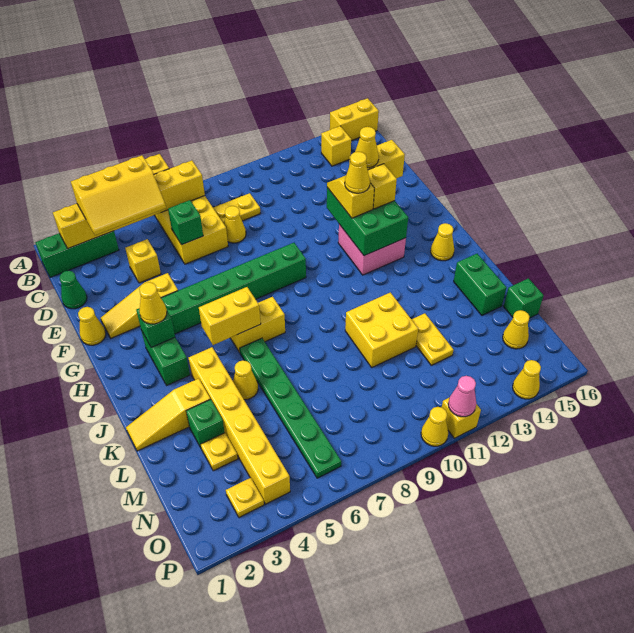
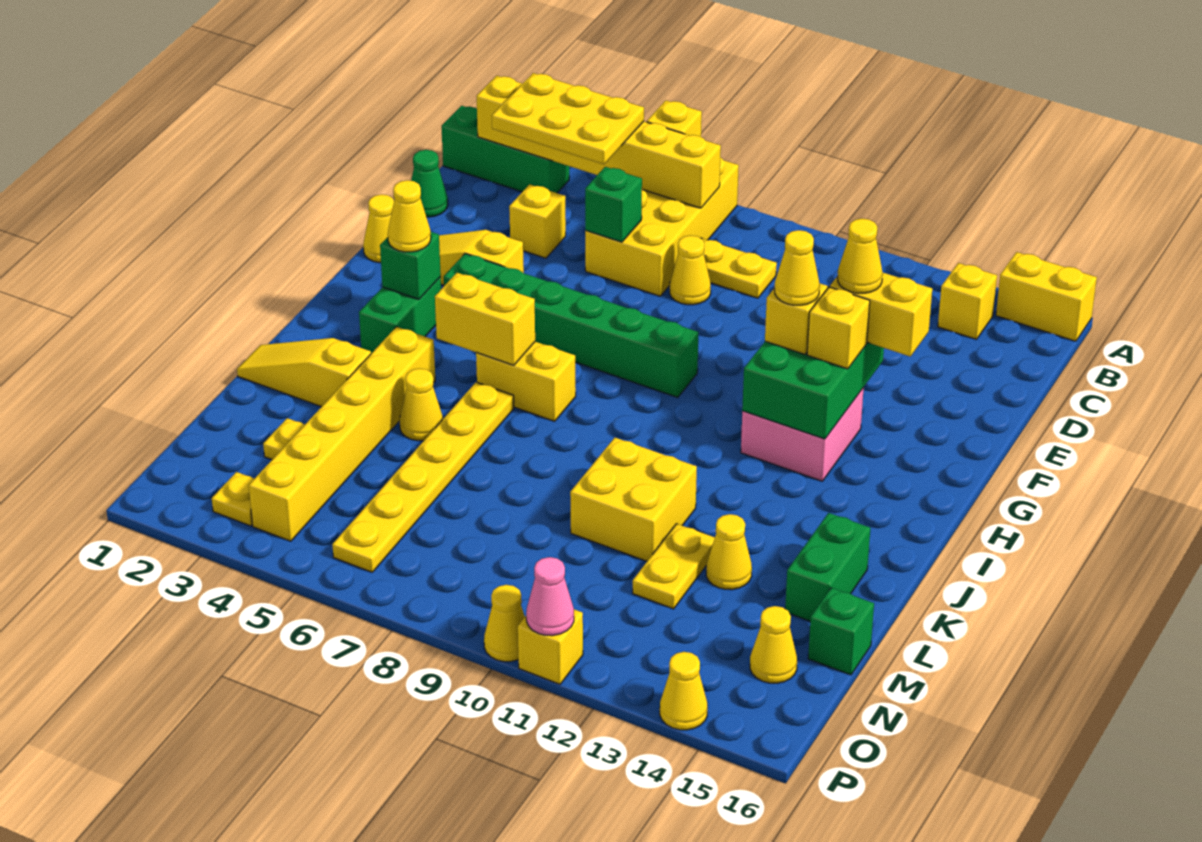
yellow slope B3:C5 level 3 top B -> yellow plate B3:C5 level 3
yellow cone I15 level 1 -> yellow cone L13 level 1
green plate J6:O6 level 1 -> yellow plate J6:O6 level 1
green brick L3 level 1 -> none

